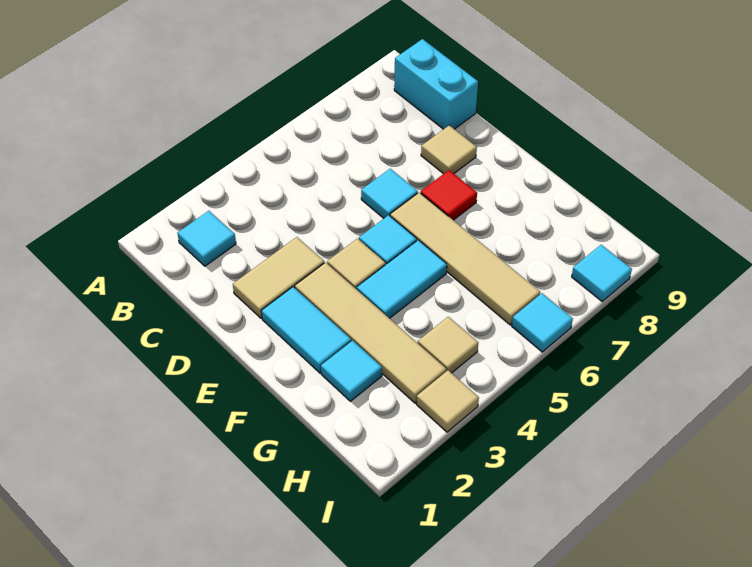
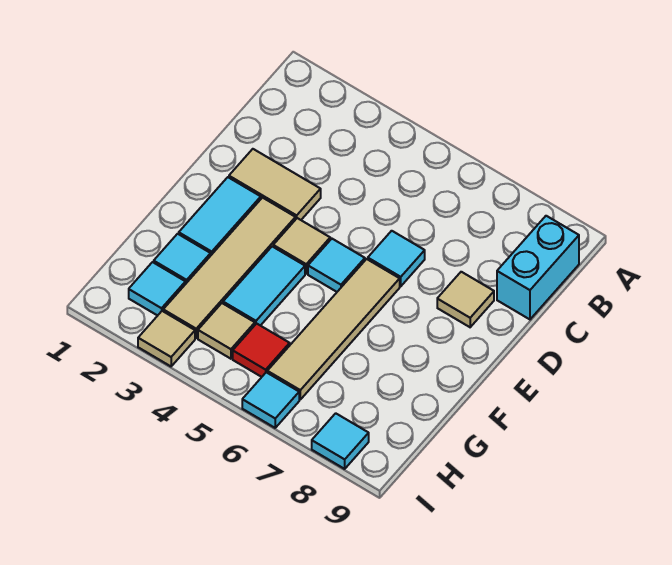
cyan tile B2 level 1 -> cyan tile H2 level 1
red tile E7 level 1 -> red tile H5 level 1
cyan tile F4:F5 level 1 -> cyan tile F4:G4 level 1

